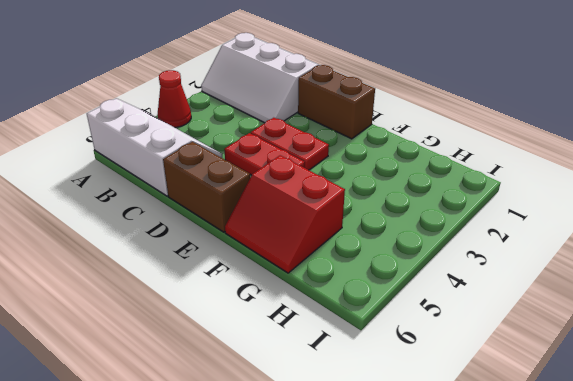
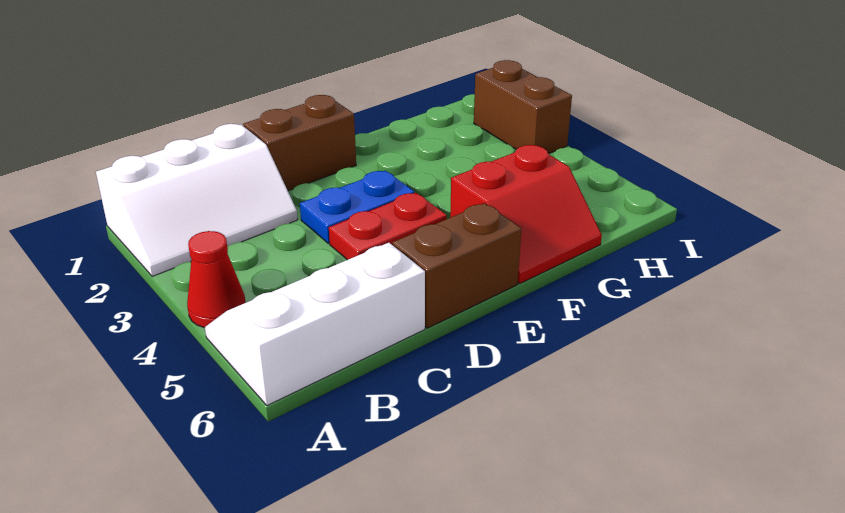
red plate D3:E3 level 1 -> blue plate D3:E3 level 1
none -> brown brick I2:I3 level 1

